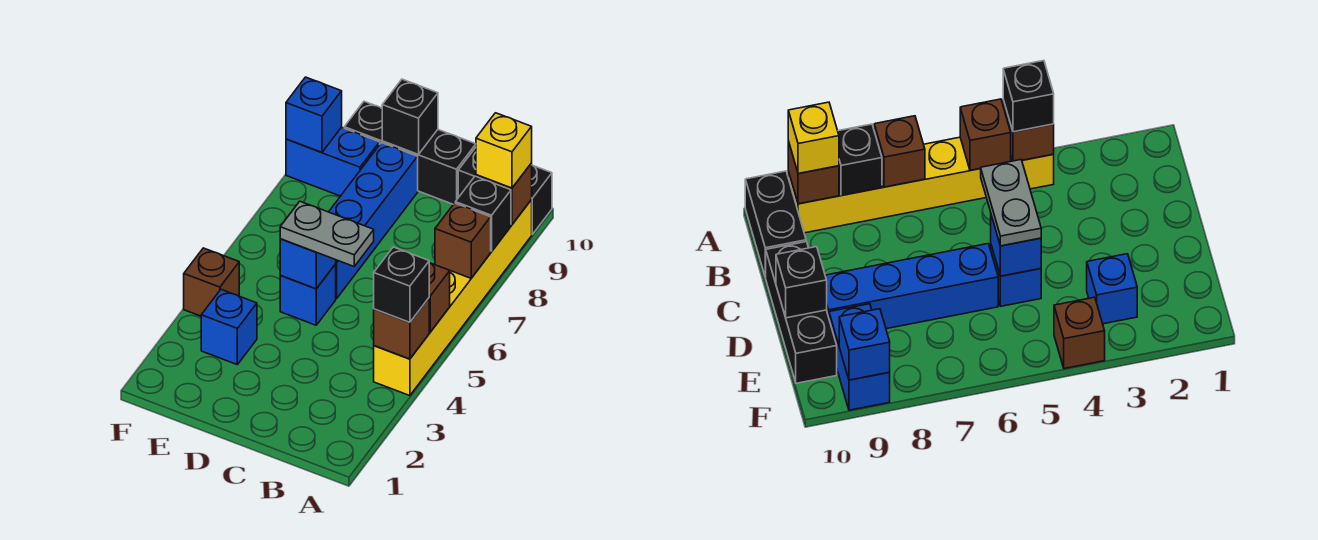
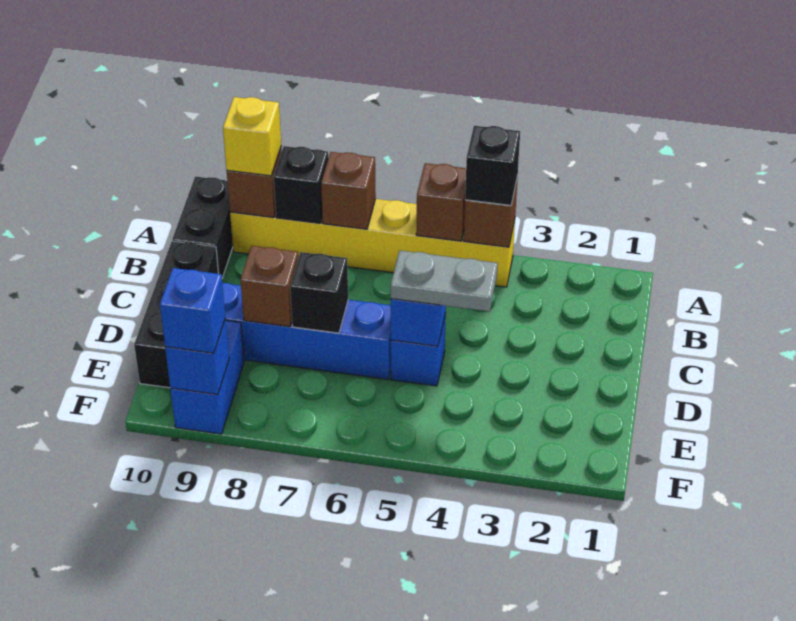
grey plate C5:D5 level 3 -> grey plate D4:D5 level 3
black brick D10 level 2 -> black brick D7 level 2
blue brick E3 level 1 -> blue brick F9 level 3
brown brick F4 level 1 -> brown brick D8 level 2

